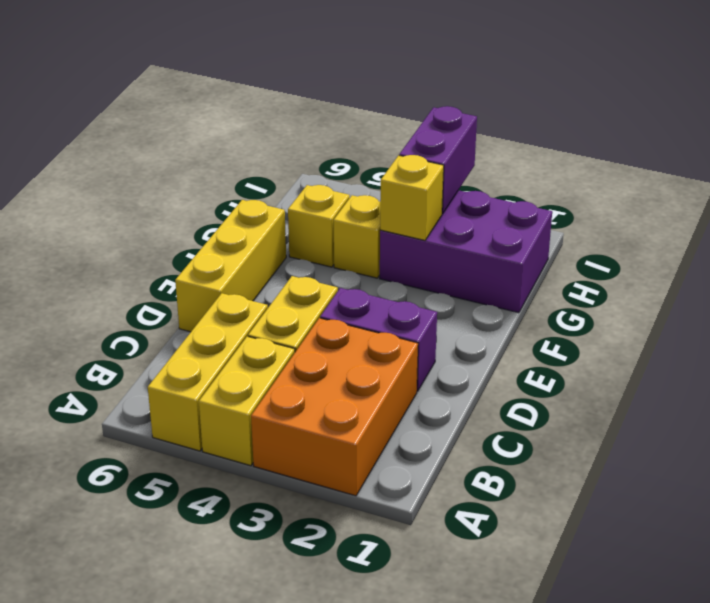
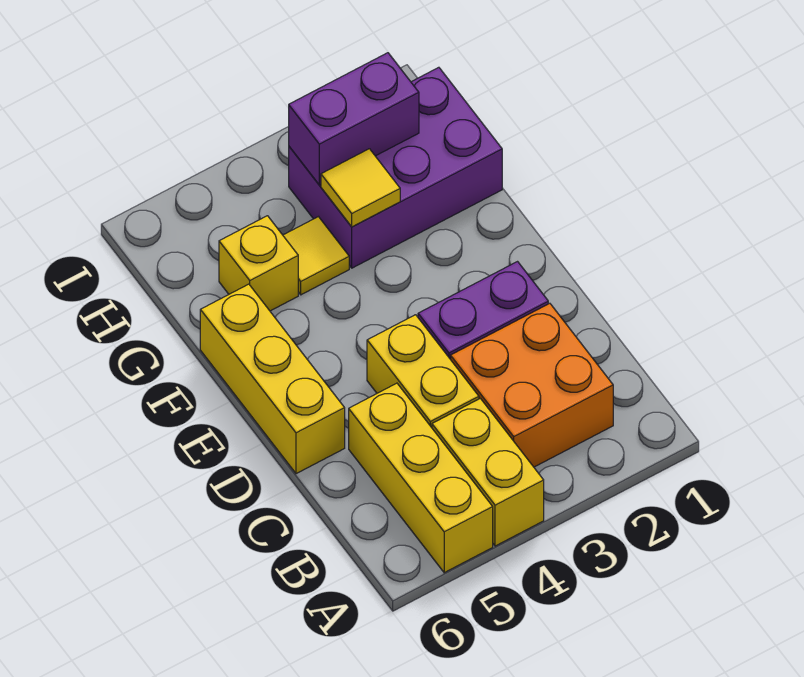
orange brick A2:C3 level 1 -> orange brick B2:C3 level 1
yellow brick G3 level 2 -> yellow tile G3 level 2
yellow brick G4 level 1 -> yellow tile G4 level 1
purple brick H3:I3 level 2 -> purple brick H2:H3 level 2

